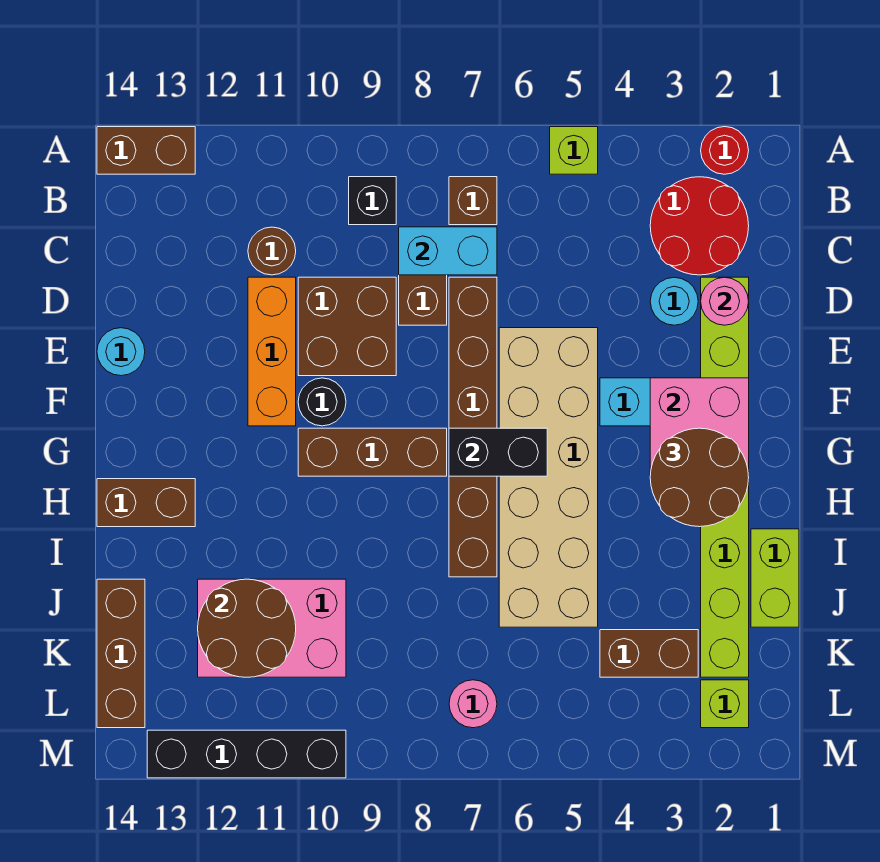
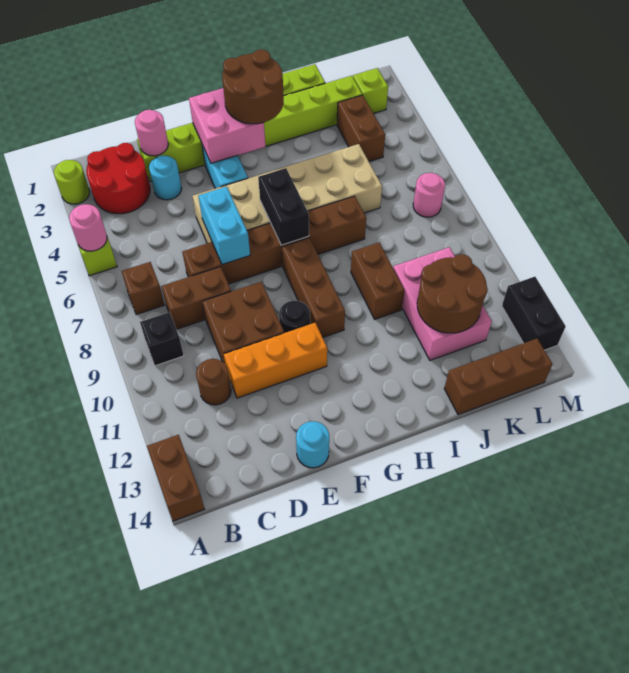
red round brick A2 level 1 -> lime round brick A2 level 1
none -> pink round brick A5 level 2
cyan brick C7:C8 level 2 -> cyan brick E6:E7 level 2
brown brick H13:H14 level 1 -> brown brick I9:I10 level 1
black brick M10:M13 level 1 -> black brick M12:M13 level 1

